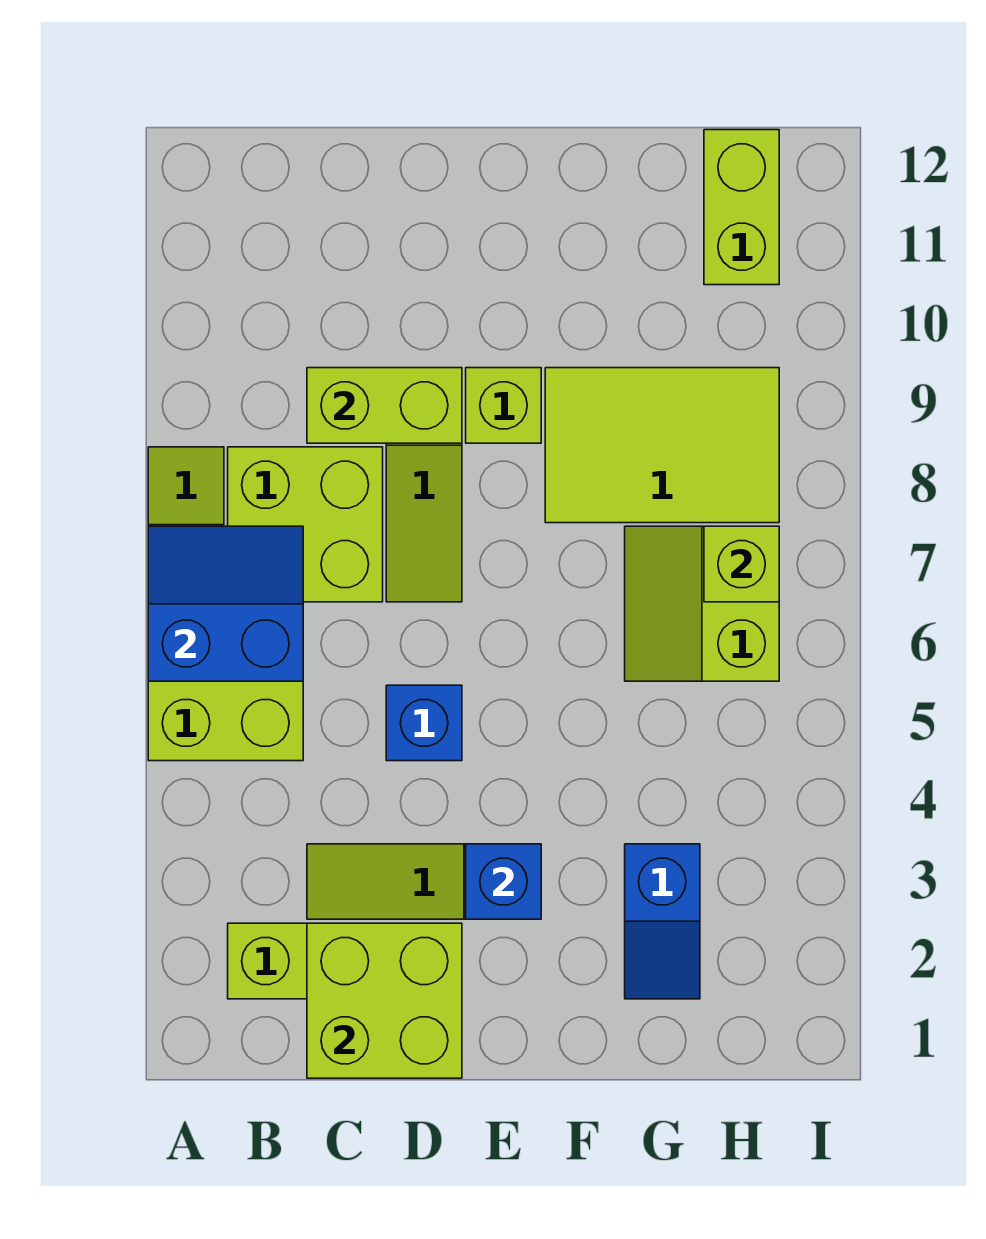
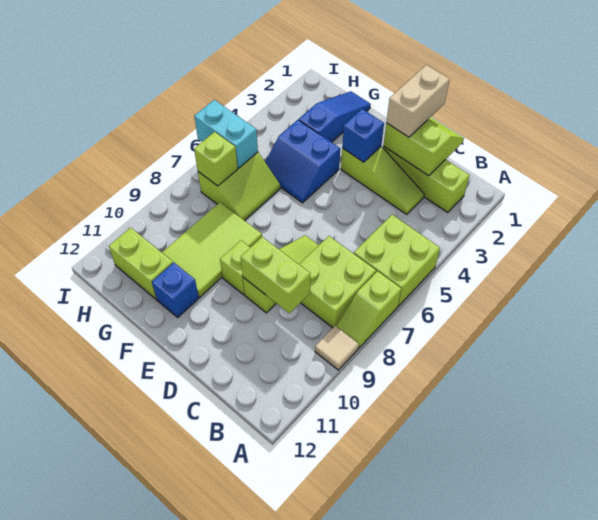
blue slope A6:B7 level 2 top 6 -> blue slope F4:G5 level 1 top 4
none -> tan tile A9 level 1
lime brick C1:D2 level 2 -> lime slope C1:D2 level 2 top 2
none -> tan brick D1:D2 level 3
blue brick D5 level 1 -> blue brick F11 level 1
lime tile F8:H9 level 1 -> lime tile F8:G10 level 1
blue slope G2:G3 level 1 top 3 -> blue slope G1:G3 level 1 top 3
none -> cyan brick H6:I6 level 2
lime brick H11:H12 level 1 -> lime brick G11:H11 level 1

